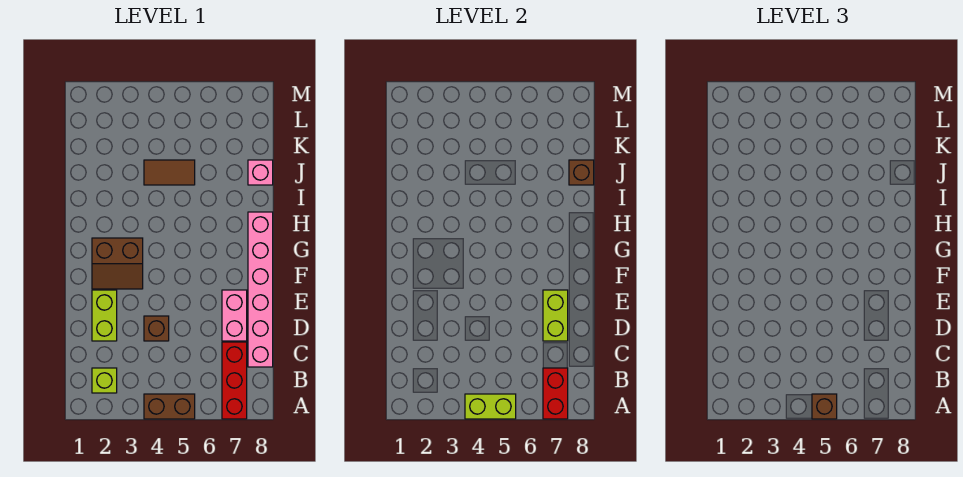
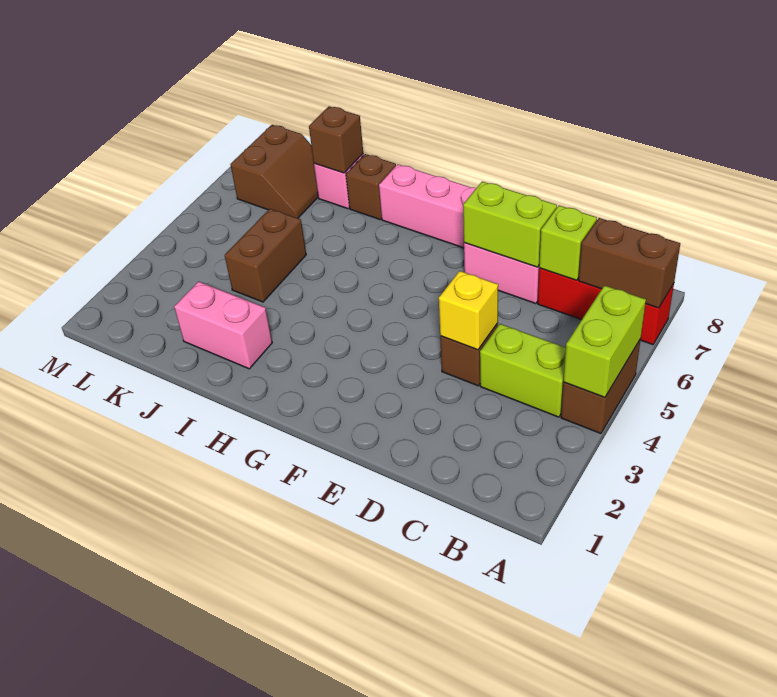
brown brick A5 level 3 -> brown brick I8 level 1
red brick A7:B7 level 2 -> brown brick A7:B7 level 2
lime brick B2 level 1 -> lime brick C7 level 2
lime brick D2:E2 level 1 -> lime brick B4:C4 level 1
none -> yellow brick D4 level 2
brown slope F2:G3 level 1 top G -> brown slope K7:L8 level 1 top L
none -> pink brick I2:J2 level 1
brown tile J4:J5 level 1 -> brown brick J4:J5 level 1

